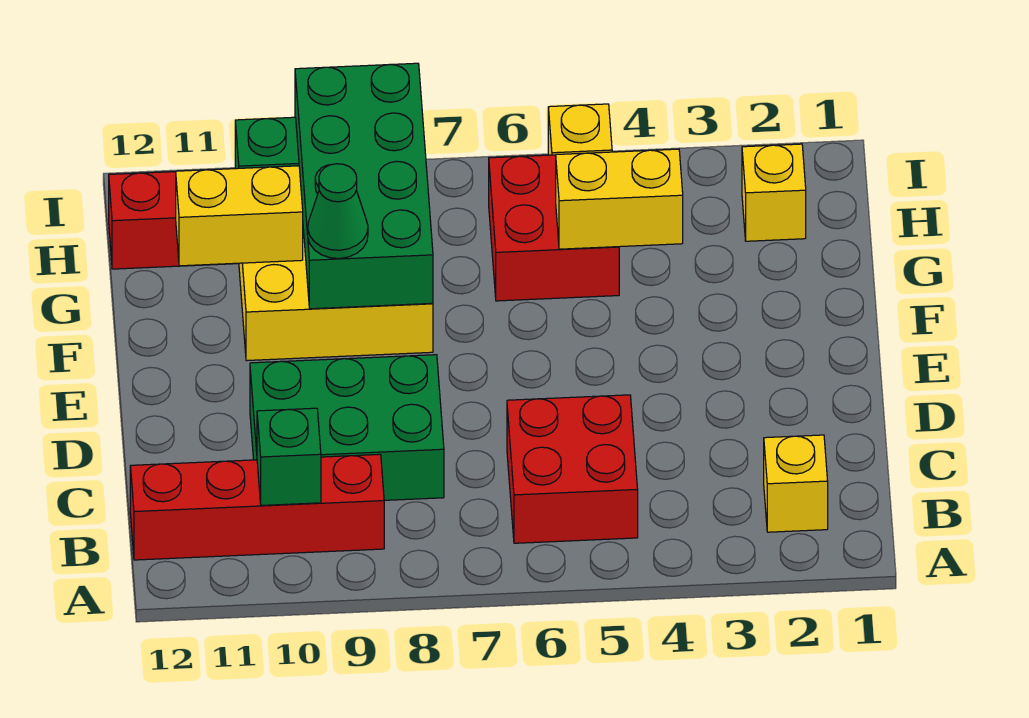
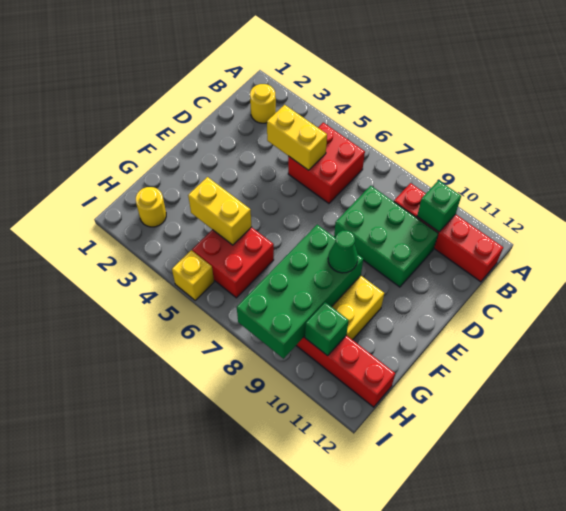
yellow brick B2 level 1 -> yellow round brick B2 level 1
yellow brick G10:G11 level 2 -> yellow brick C4:C5 level 2
yellow brick H2 level 1 -> yellow round brick H2 level 1

